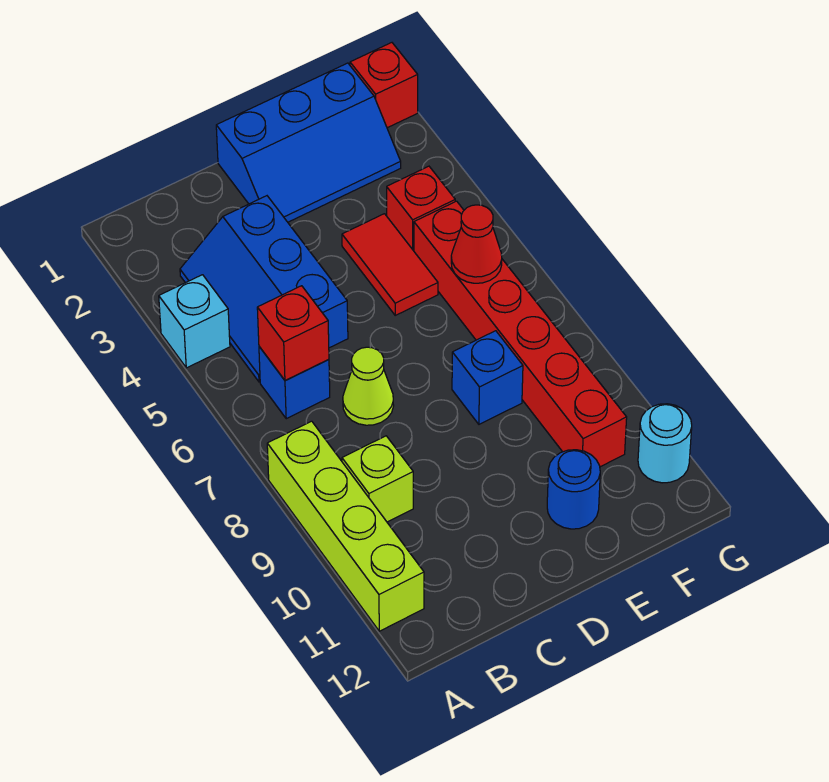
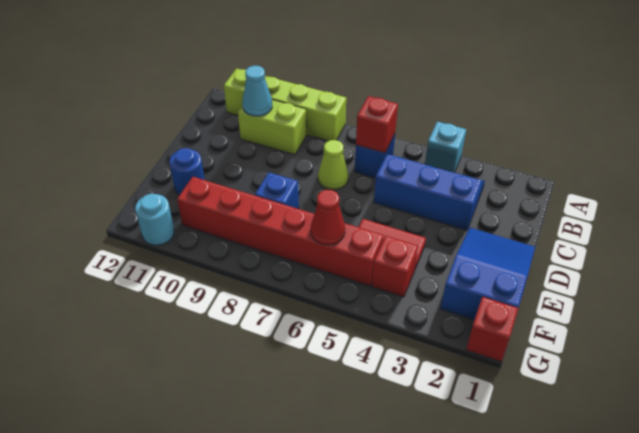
lime brick B9 level 1 -> lime brick B9:B10 level 1
none -> cyan cone B10 level 2
blue slope D1:F2 level 1 top 1 -> blue slope D1:F2 level 1 top F

